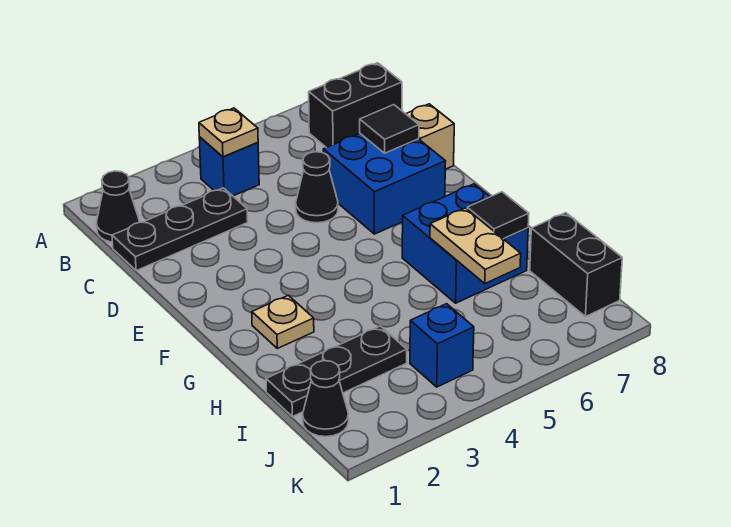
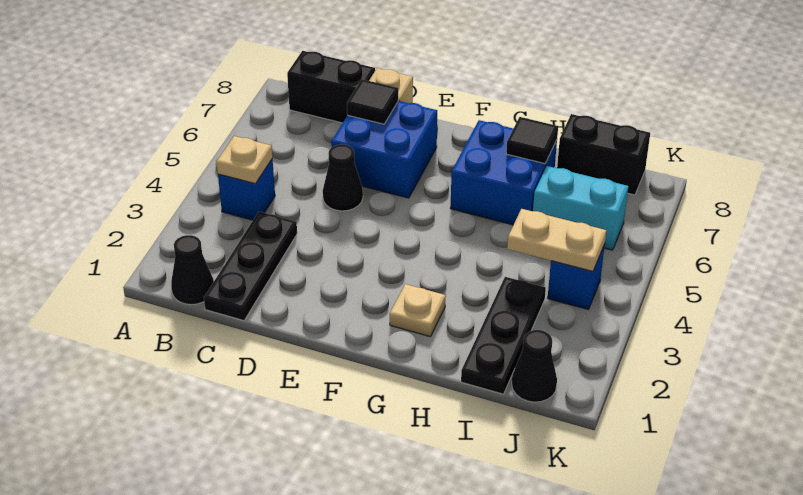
black brick B7:B8 level 1 -> black brick B8:C8 level 1
tan plate H6:I6 level 2 -> tan plate I4:J4 level 2
none -> cyan brick I6:J6 level 1

